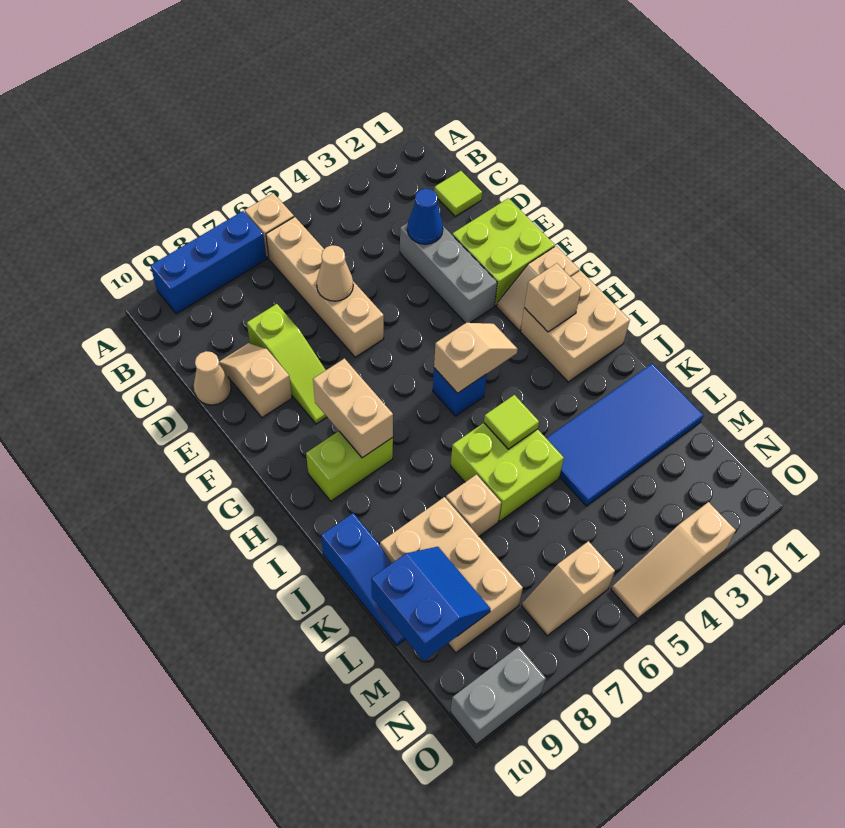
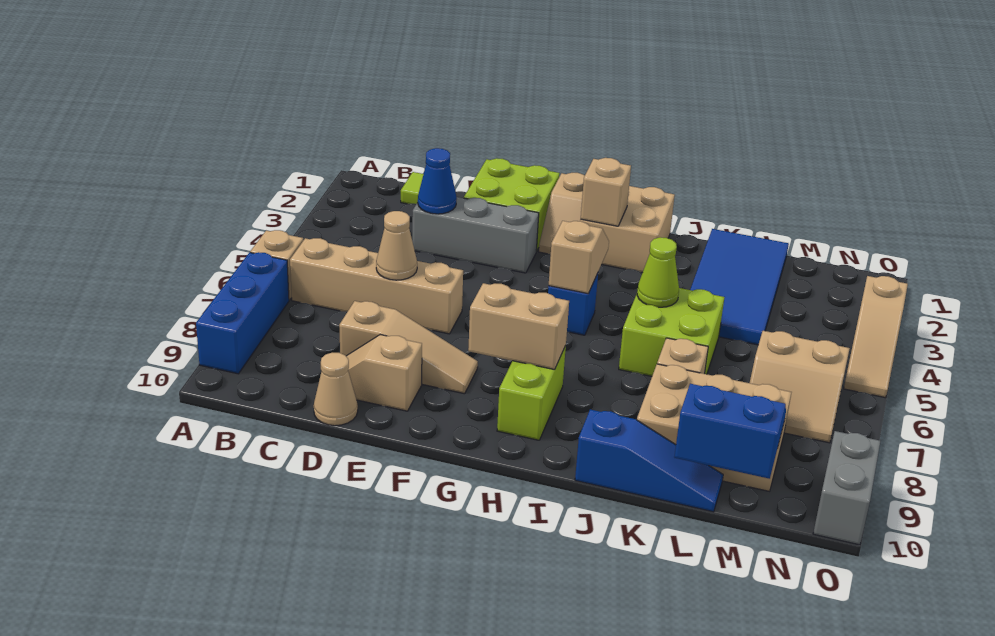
lime slope D8:F8 level 1 top D -> tan slope D8:F8 level 1 top D
lime tile J5 level 2 -> lime cone J5 level 2
tan slope N6:N7 level 1 top 6 -> tan slope M6:N7 level 1 top 6

